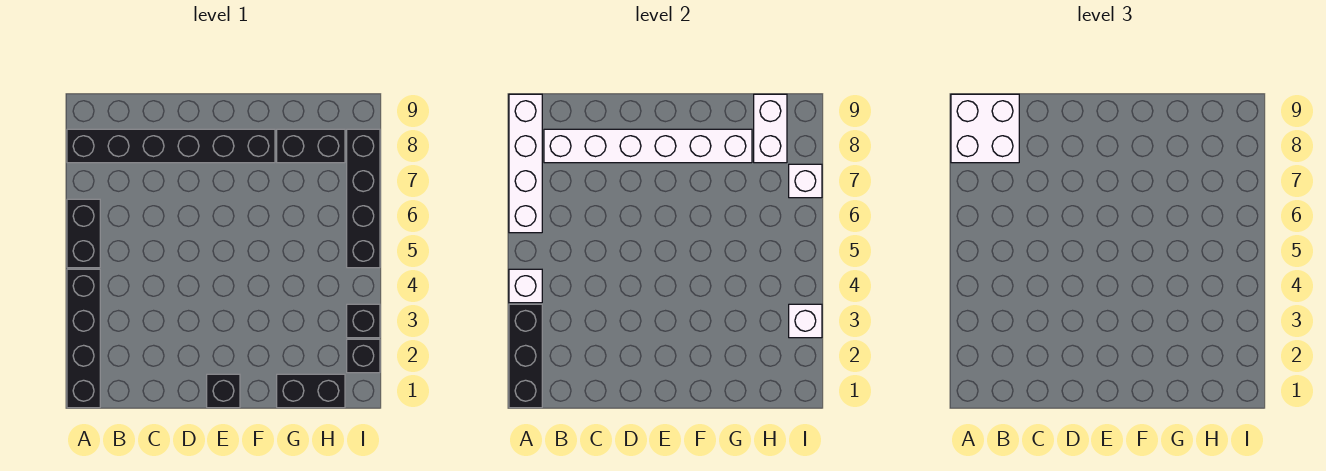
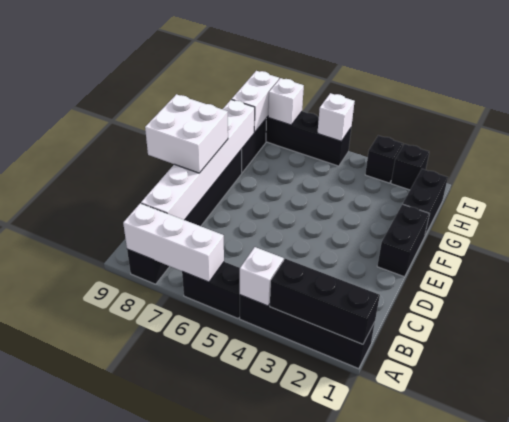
white brick A6:A9 level 2 -> white brick A6:A8 level 2
white brick A8:B9 level 3 -> white brick D8:E9 level 3
black brick E1 level 1 -> black brick E1:F1 level 1
white brick H8:H9 level 2 -> white brick H8:I8 level 2
white brick I3 level 2 -> white brick I5 level 2

